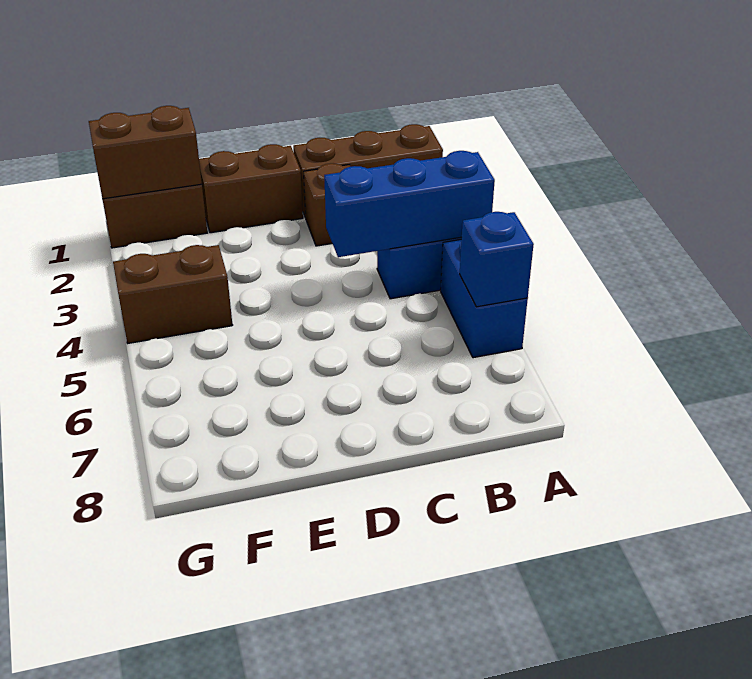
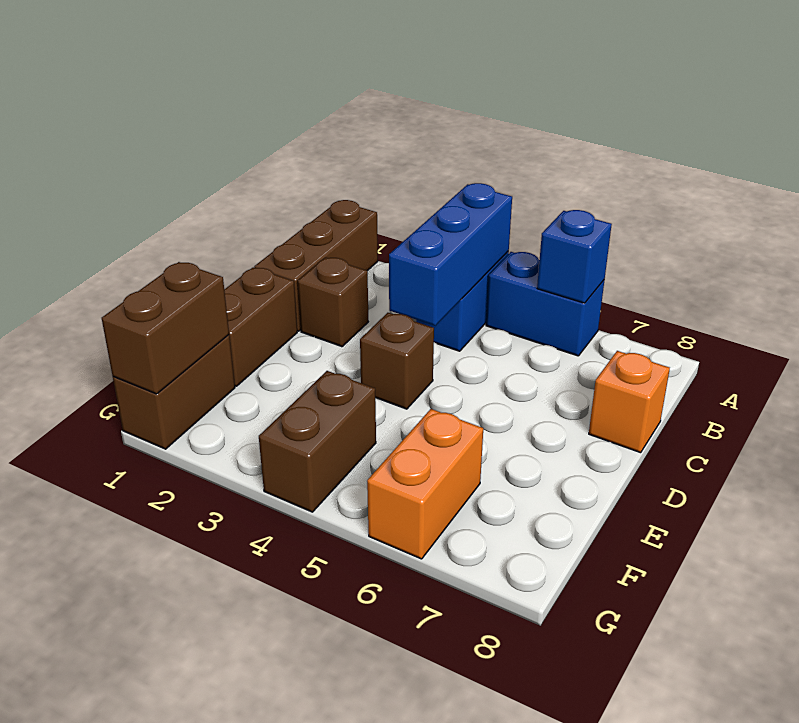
none -> orange brick C8 level 1
none -> brown brick D4 level 1
none -> orange brick F6:G6 level 1

